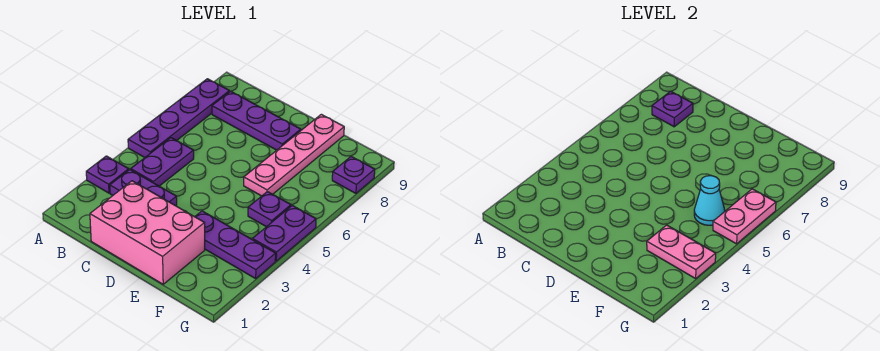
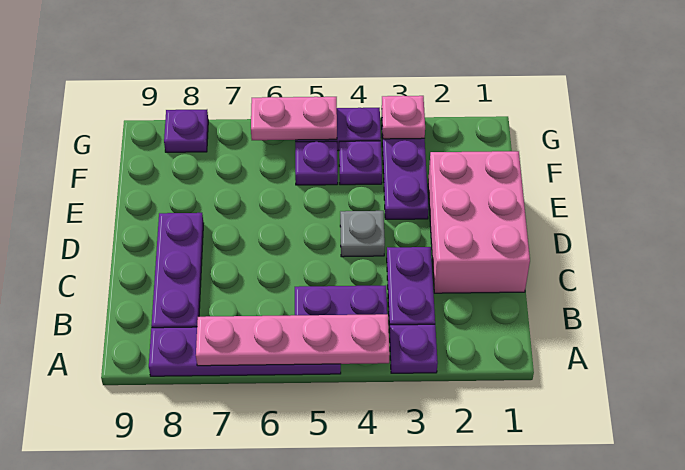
purple plate B8 level 2 -> purple plate F4 level 1
none -> grey plate D4 level 1
pink plate E6:E9 level 1 -> pink plate A4:A7 level 2
pink plate F3:G3 level 2 -> pink plate G3 level 2
cyan cone F5 level 2 -> none

